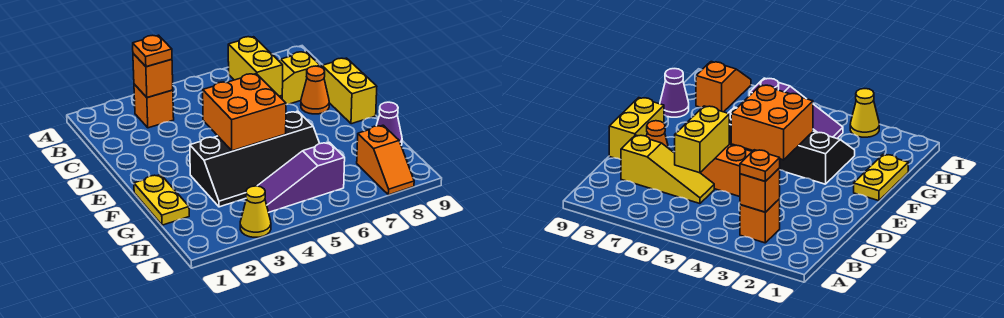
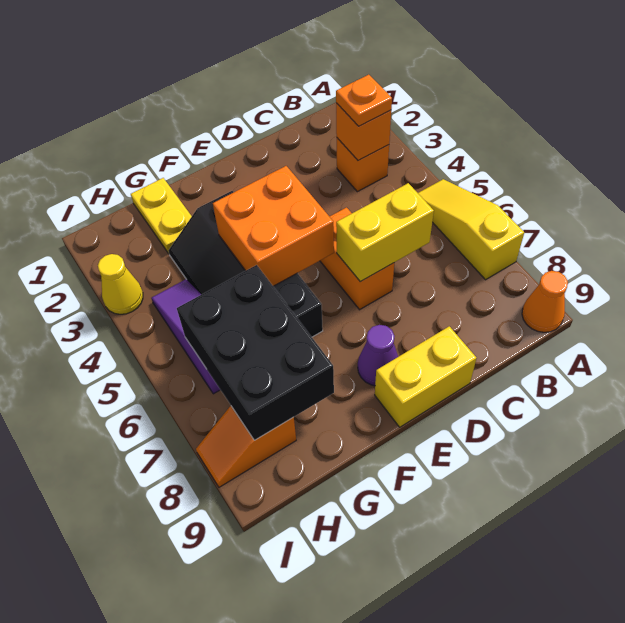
yellow slope C6:C8 level 1 top 8 -> yellow slope A5:A7 level 1 top 7
orange cone D8 level 1 -> orange cone A9 level 1
yellow plate F1:G1 level 1 -> yellow plate G1:G2 level 1
none -> black brick G6:H8 level 2
purple cone G9 level 1 -> purple cone E8 level 1

